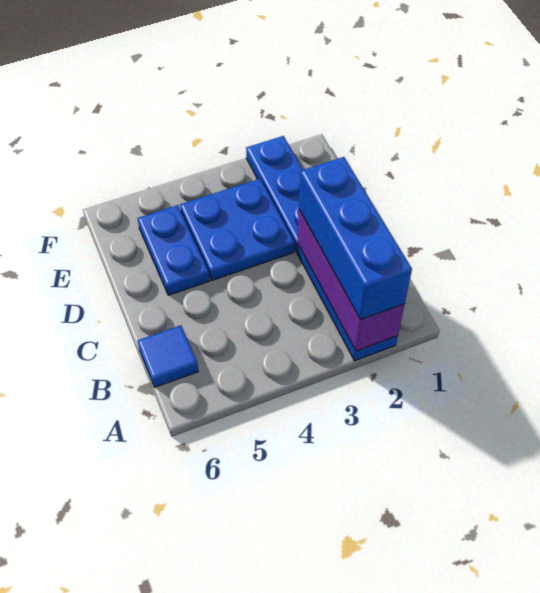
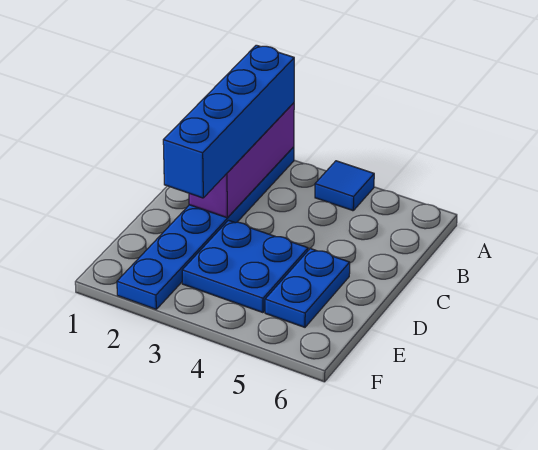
blue brick A2:C2 level 3 -> blue brick A2:D2 level 3
blue tile B6 level 1 -> blue tile A4 level 1

